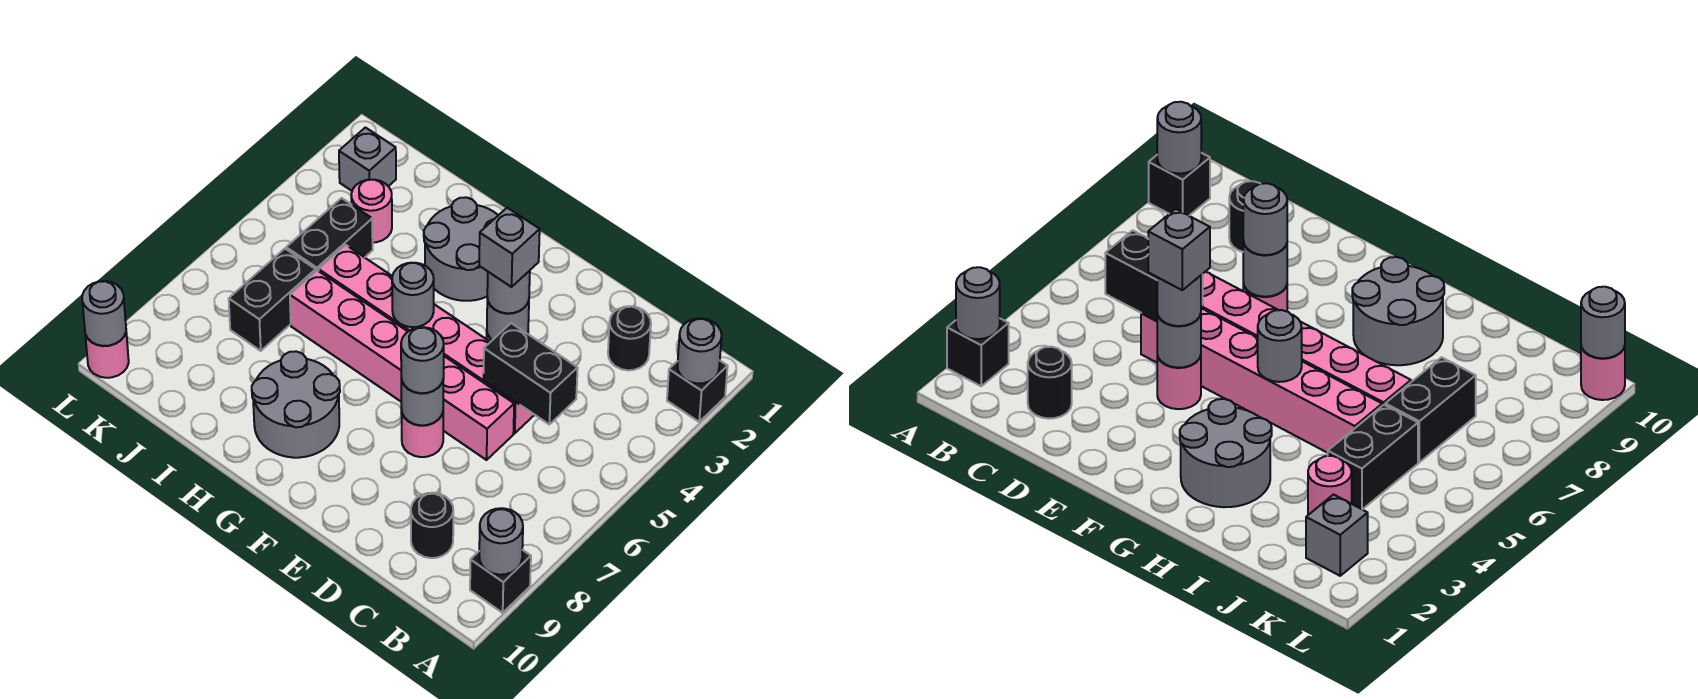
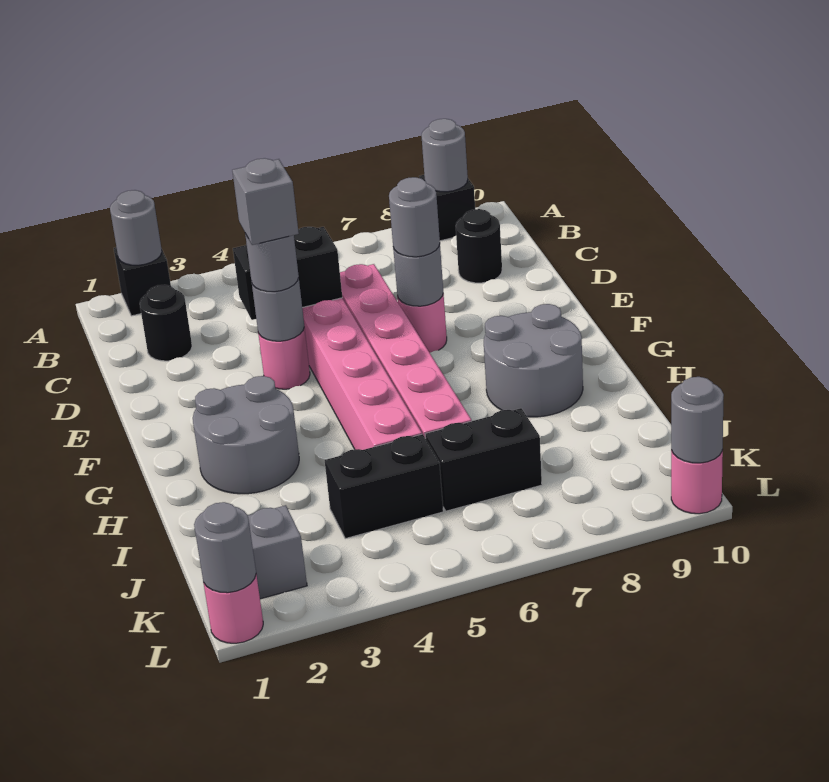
black brick C5:D5 level 2 -> black brick D4:D5 level 2
grey round brick G5 level 2 -> grey round brick L1 level 2
pink round brick J3 level 1 -> pink round brick L1 level 1

